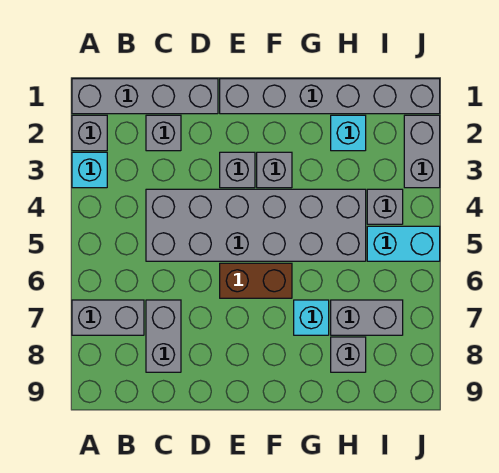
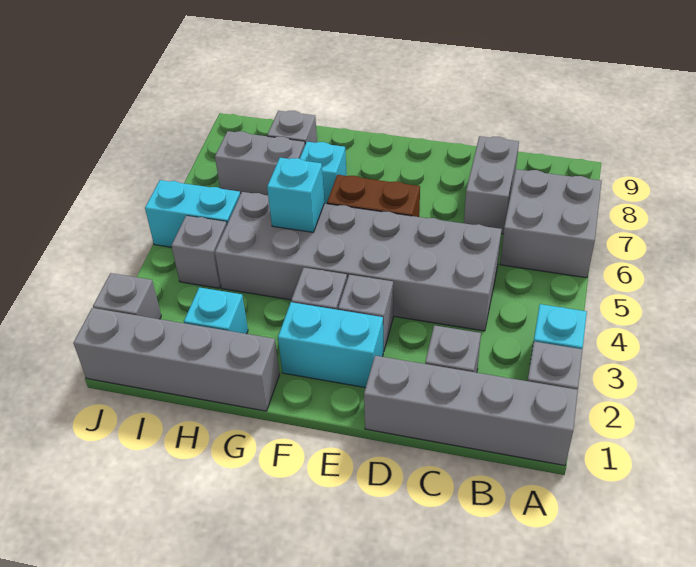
grey brick A7:B7 level 1 -> grey brick A6:B7 level 1
grey brick E1:J1 level 1 -> grey brick G1:J1 level 1
none -> cyan brick E2:F2 level 1
none -> cyan brick G5 level 2
grey brick J2:J3 level 1 -> grey brick J2 level 1

